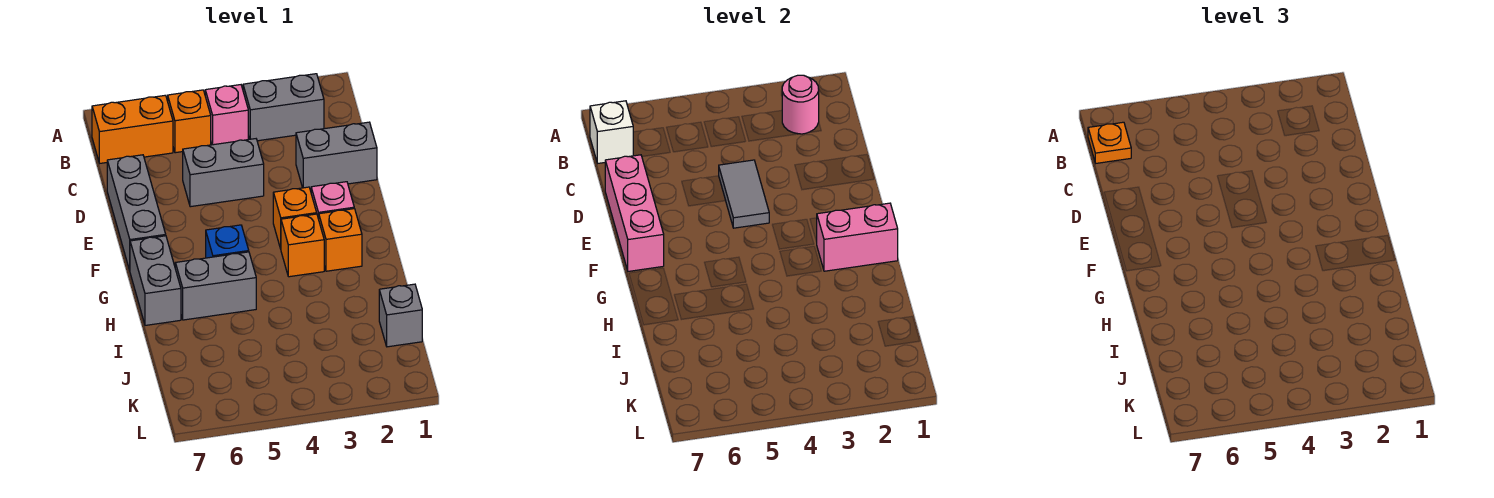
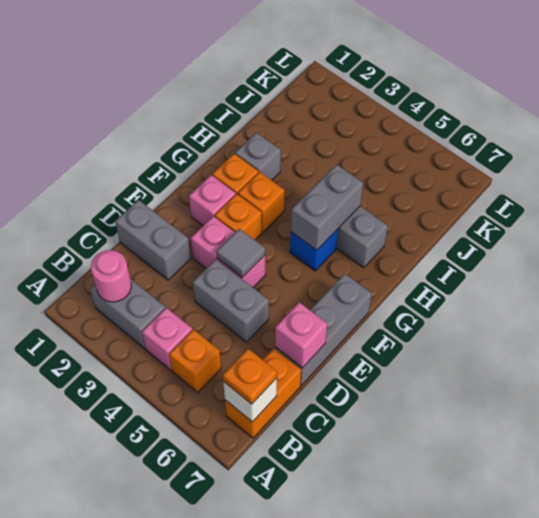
orange brick B6:B7 level 1 -> orange brick B7:C7 level 1
grey tile D4:E4 level 2 -> grey tile E4 level 2
pink brick D7:F7 level 2 -> pink brick D7 level 2
pink brick G1:G2 level 2 -> pink brick E3:E4 level 1
grey brick G7:H7 level 1 -> grey brick G5:H5 level 2
grey brick J1 level 1 -> grey brick H2 level 1

